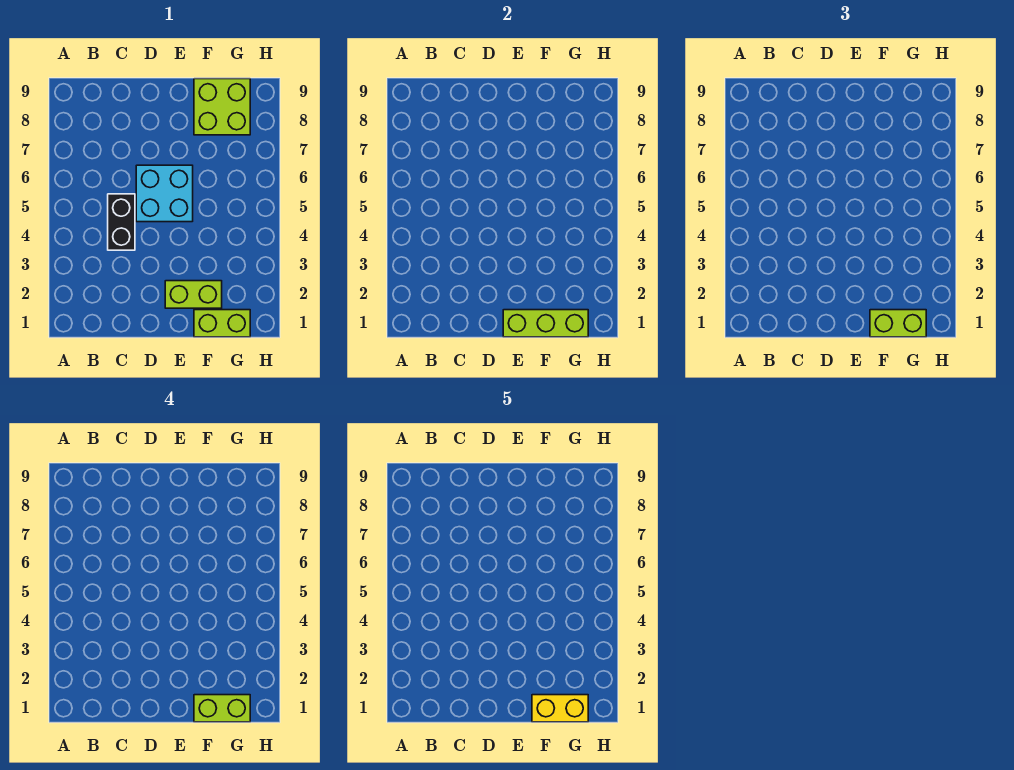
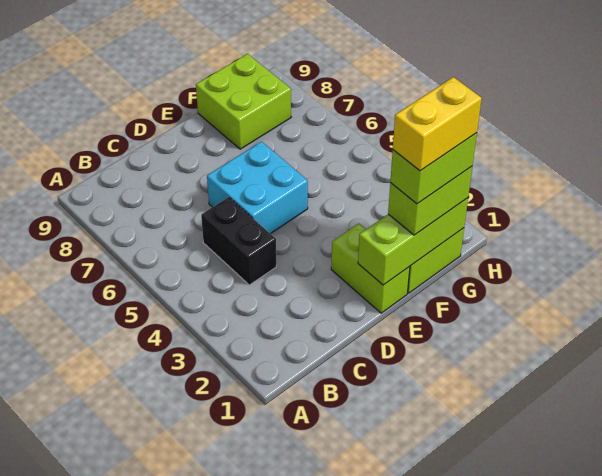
lime brick E2:F2 level 1 -> lime brick E1:E2 level 1

